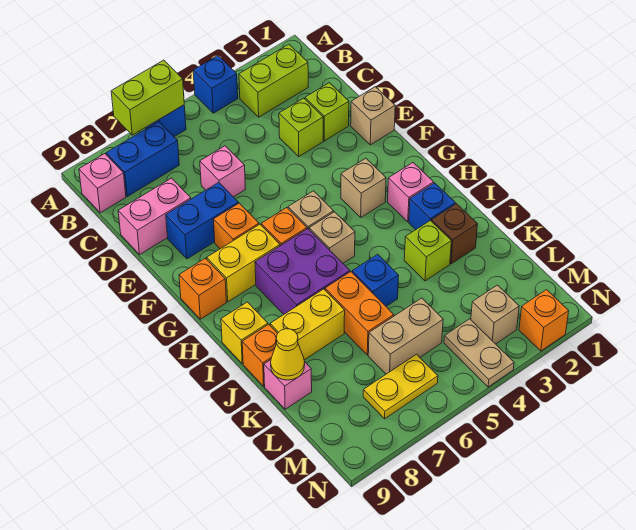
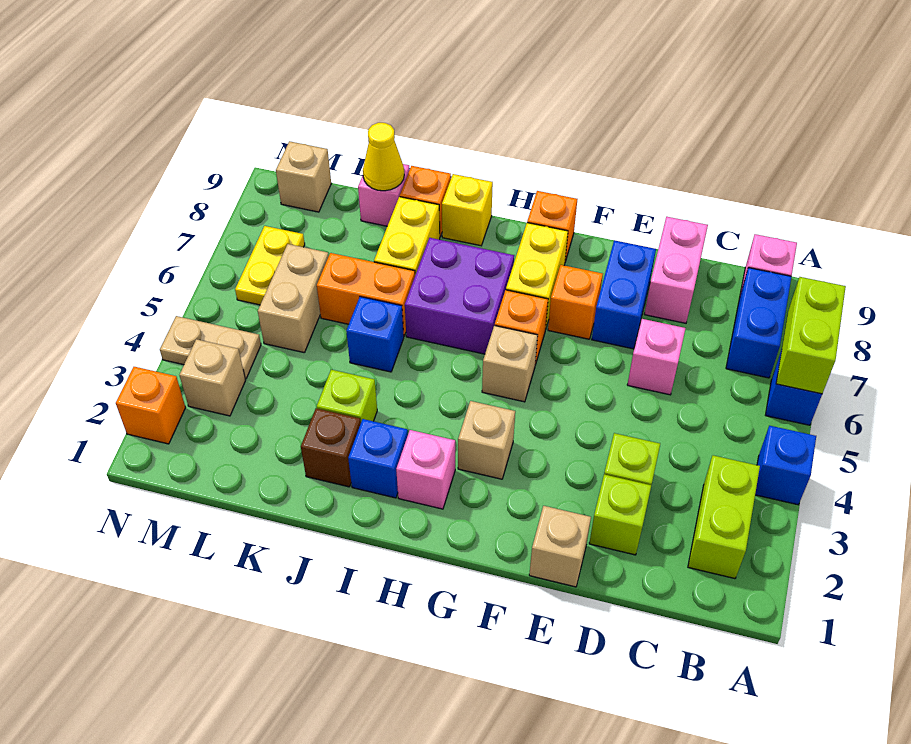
tan brick H5 level 1 -> tan brick M9 level 1

